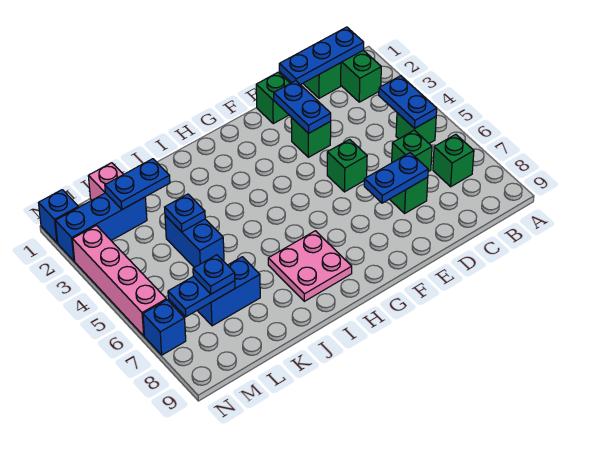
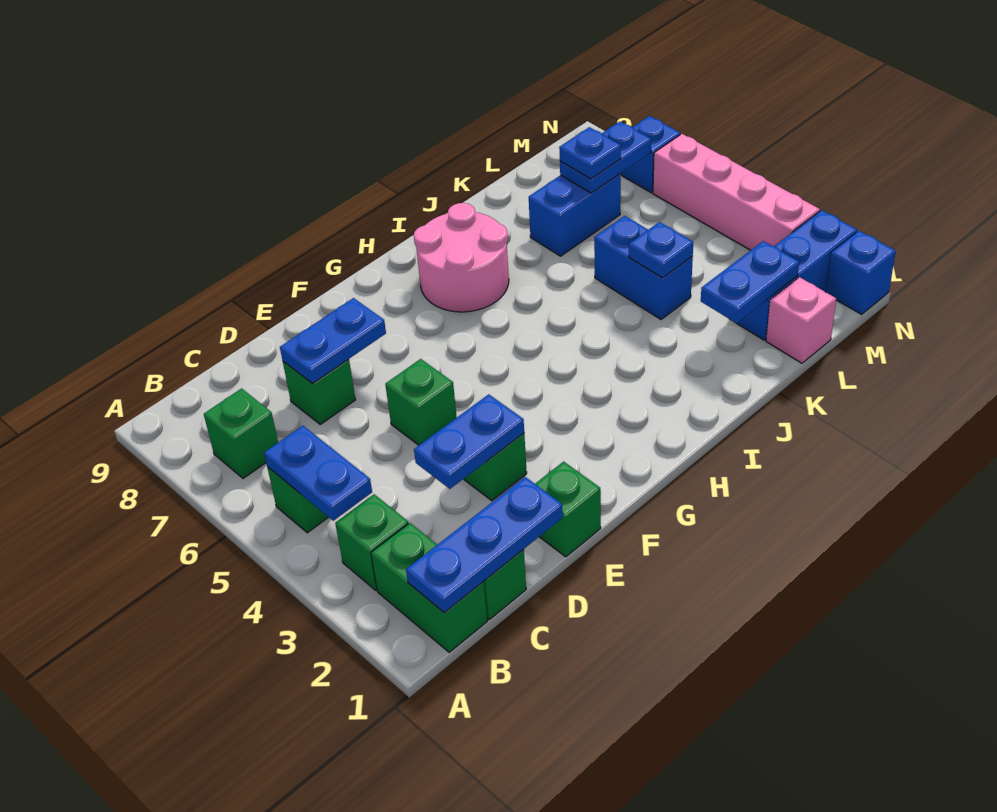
green brick C6 level 1 -> green brick B3 level 1
blue plate E2:E3 level 2 -> blue plate D3:E3 level 2
pink plate H7:I8 level 1 -> pink round brick H7:I8 level 1

